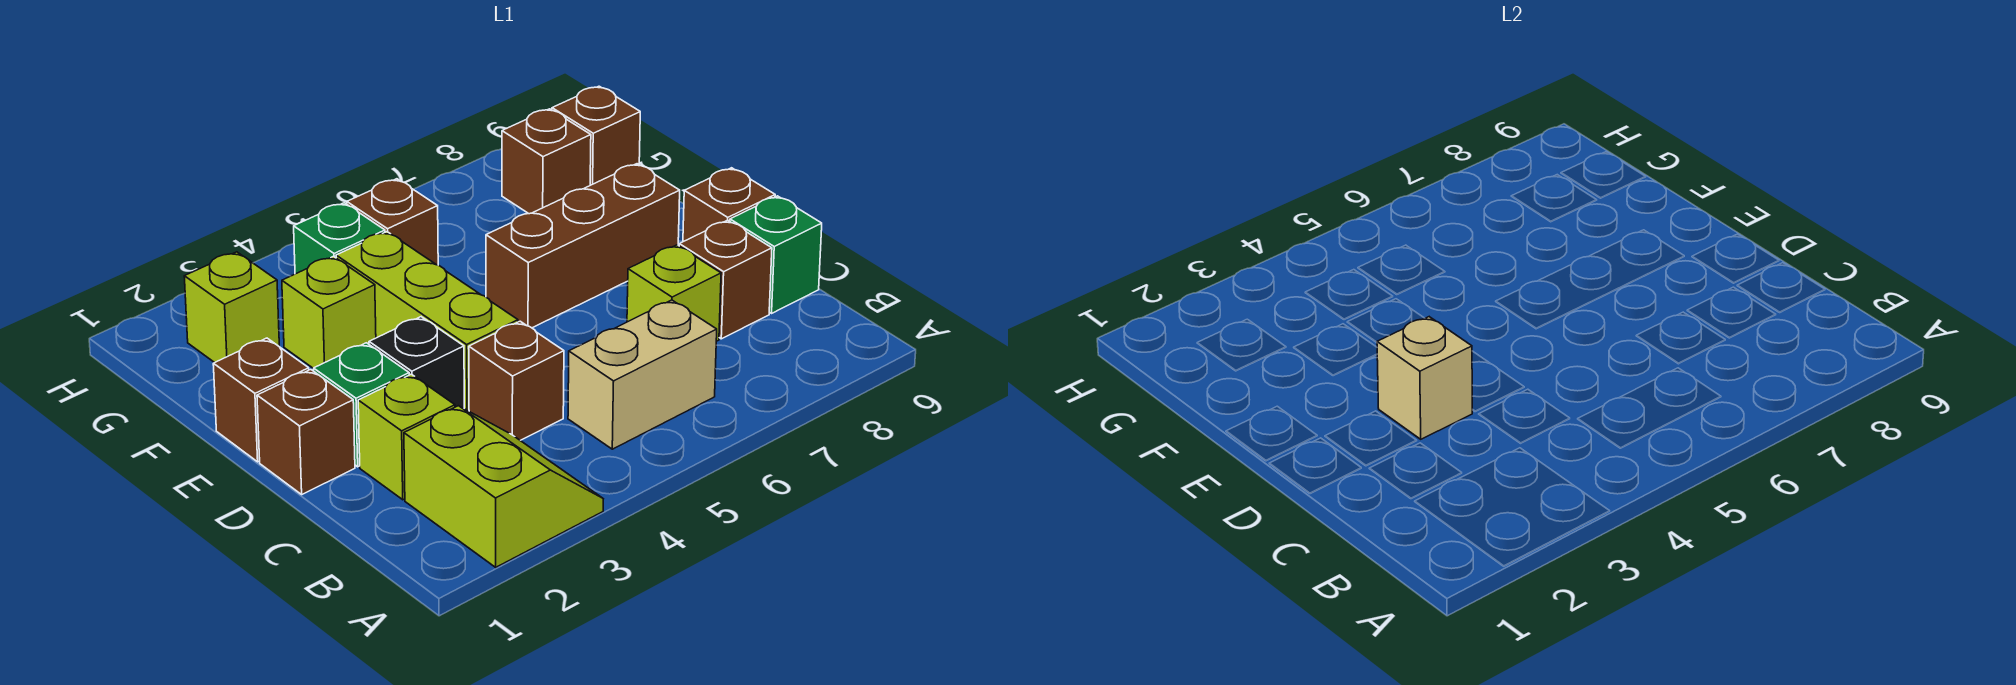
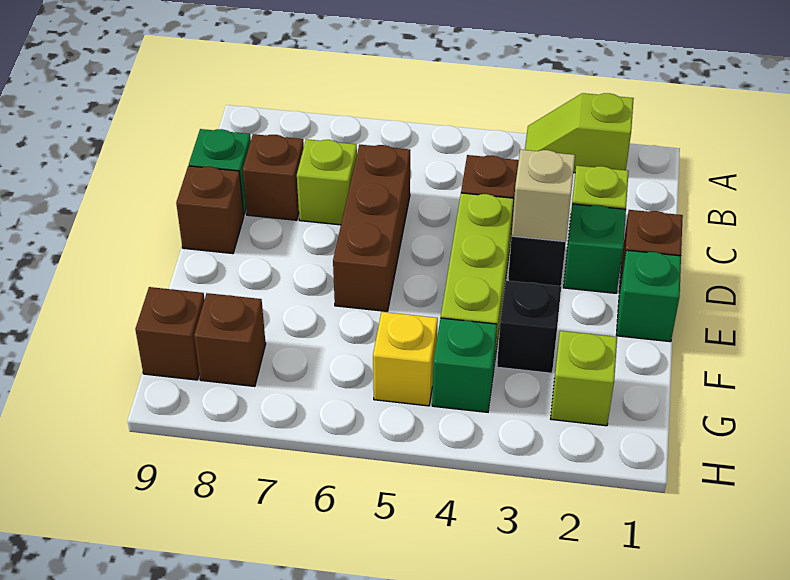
lime slope A2:B3 level 1 top 2 -> lime slope A2:A3 level 1 top 2
tan brick B5:B6 level 1 -> none
brown brick E1 level 1 -> green brick E1 level 1
brown brick E6:E8 level 1 -> brown brick C6:E6 level 1
lime brick F3 level 1 -> black brick F3 level 1
brown brick G5 level 1 -> yellow brick G5 level 1

